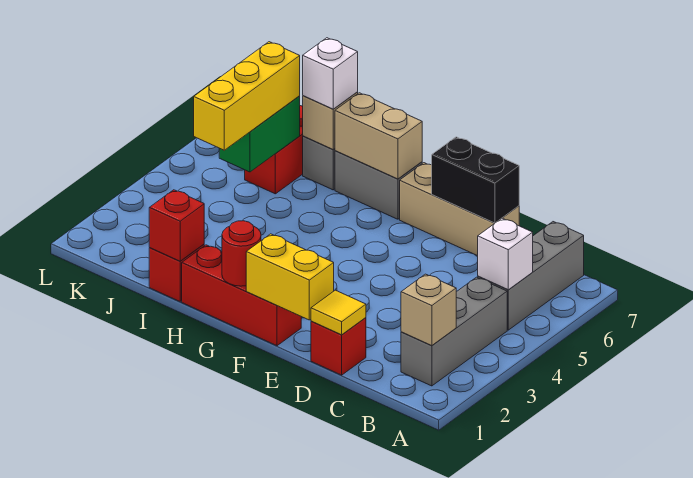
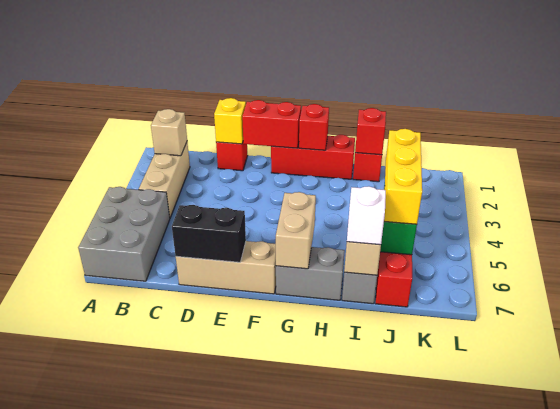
grey brick B2:B4 level 1 -> tan brick B2:B4 level 1
grey brick B5:B7 level 1 -> grey brick A5:B7 level 1
white brick B5 level 2 -> none
yellow tile D1 level 2 -> yellow brick D1 level 2
yellow brick E1:F1 level 2 -> red brick E1:F1 level 2
red round brick G1 level 2 -> red brick G1 level 2
tan brick G7:H7 level 2 -> tan brick G6:G7 level 2

